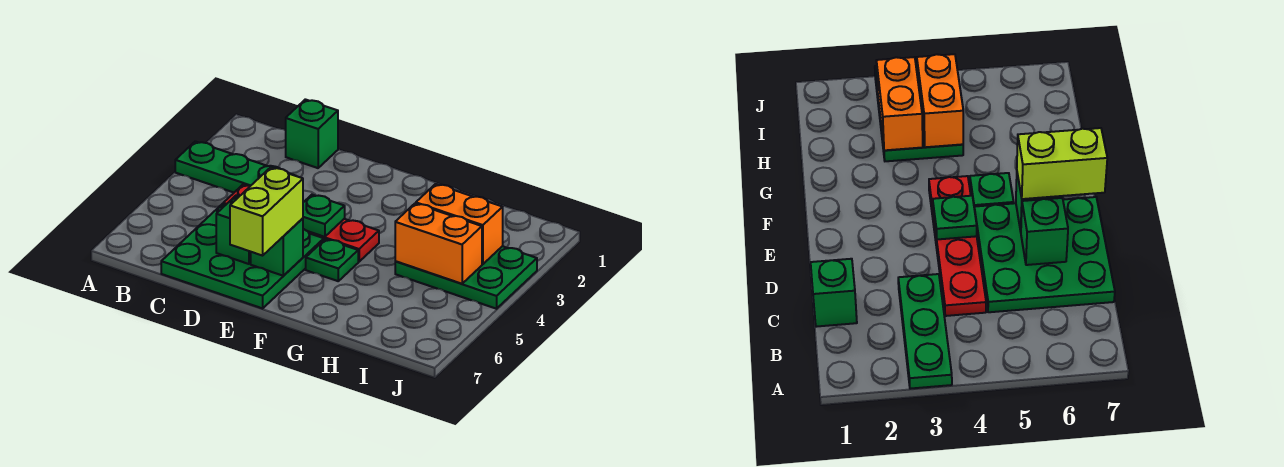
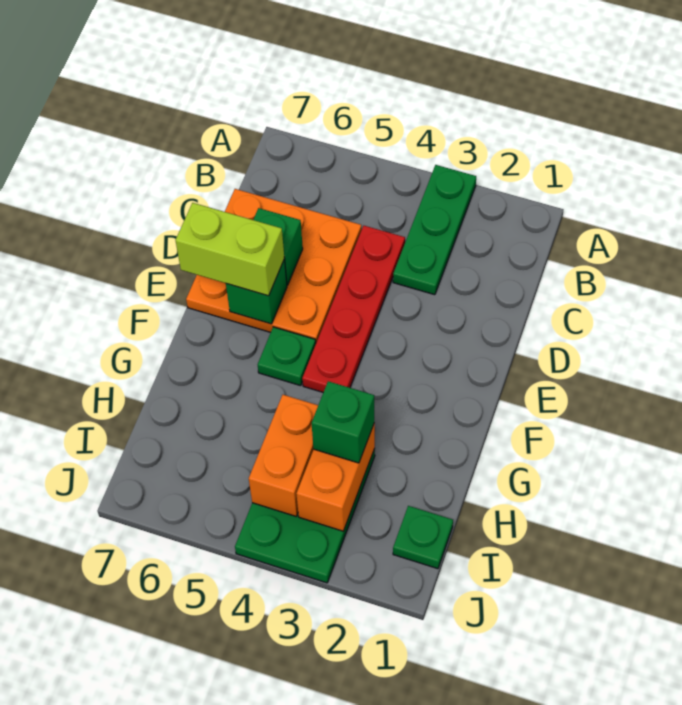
green brick C1 level 1 -> green brick H3 level 3
green plate C5:E7 level 1 -> orange plate C5:E7 level 1
green plate E4 level 2 -> green plate I1 level 1

